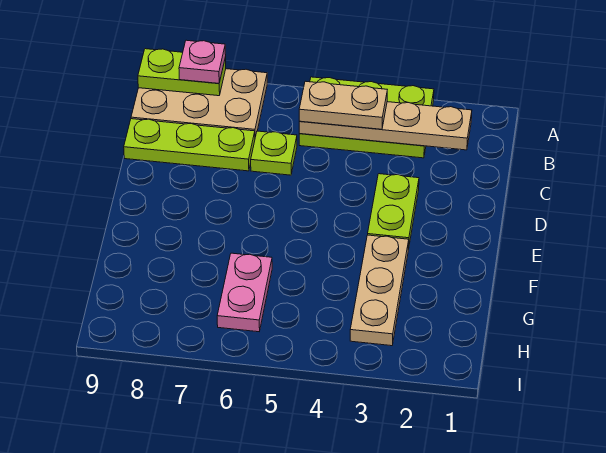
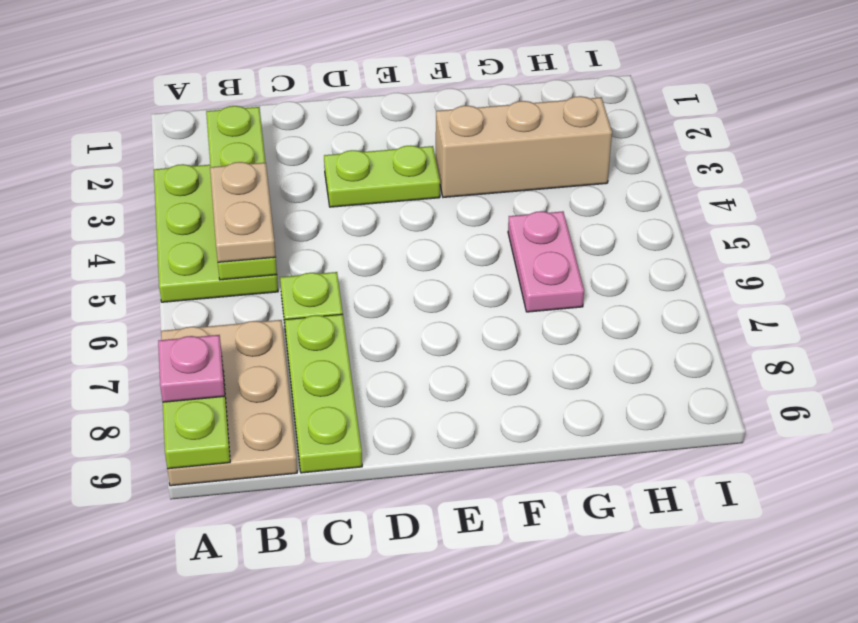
tan plate B2:B5 level 2 -> lime plate B2:B5 level 2
tan plate F3:H3 level 1 -> tan brick F3:H3 level 1
pink plate G6:H6 level 1 -> pink plate G5:G6 level 1

